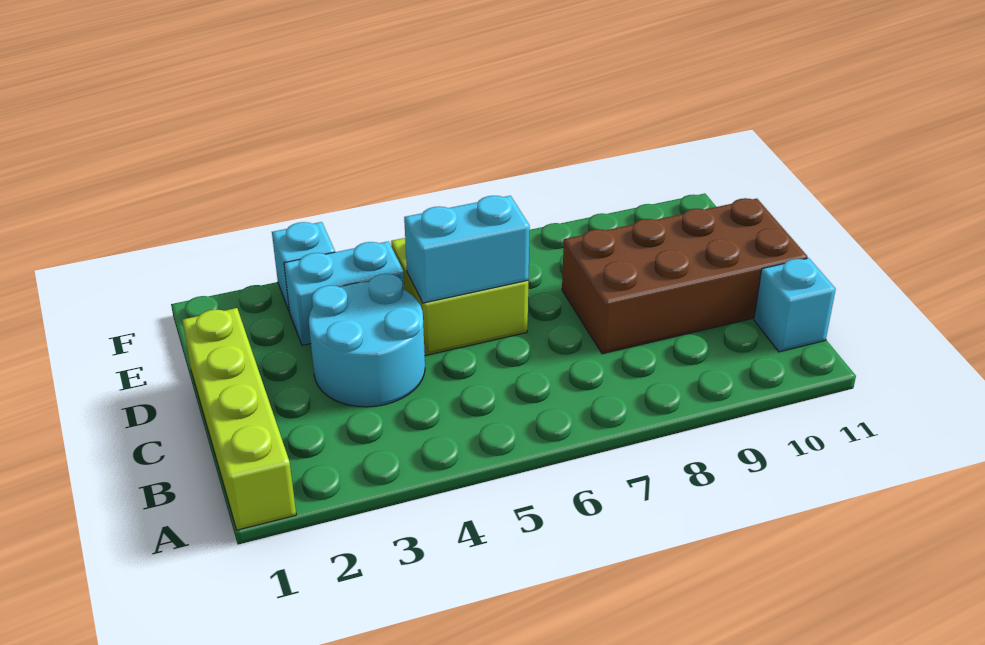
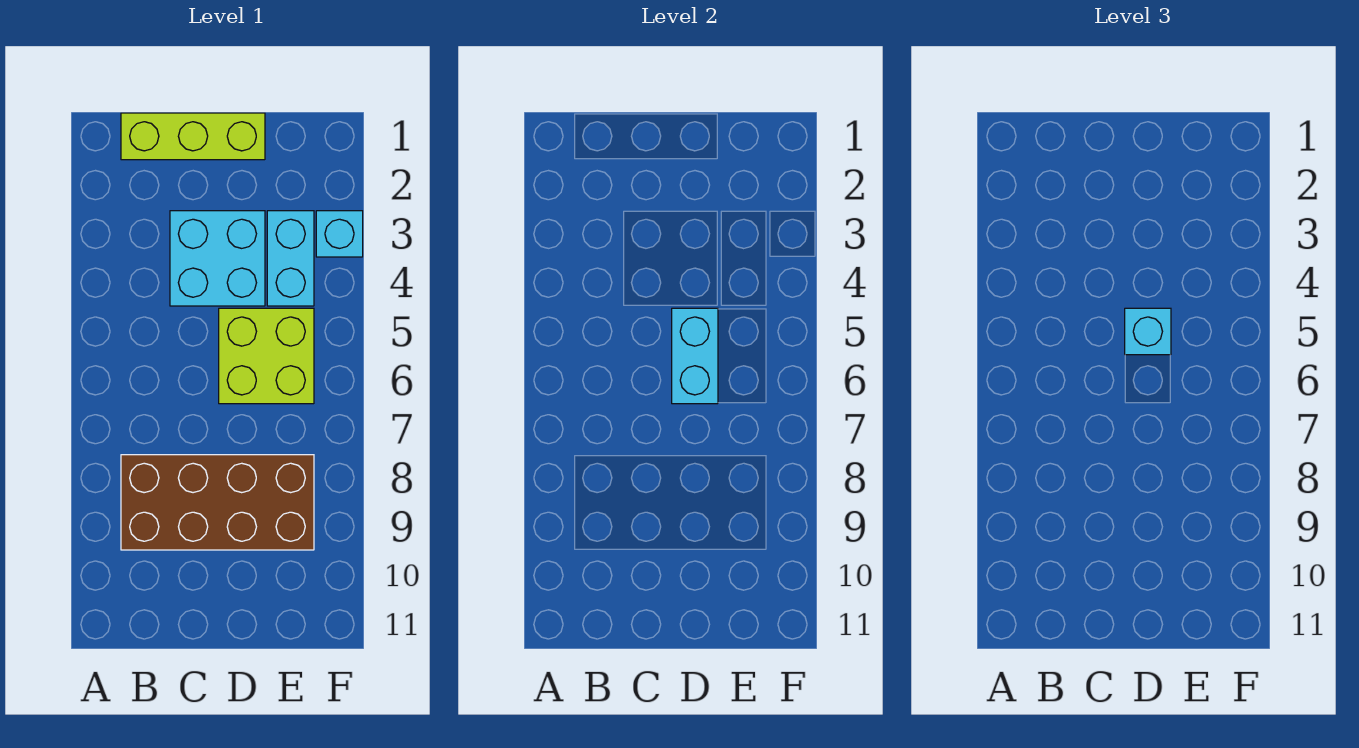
lime brick A1:D1 level 1 -> lime brick B1:D1 level 1
cyan brick B11 level 1 -> cyan brick D5 level 3
cyan round brick C3:D4 level 1 -> cyan brick C3:D4 level 1
brown brick C8:D11 level 1 -> brown brick B8:E9 level 1

